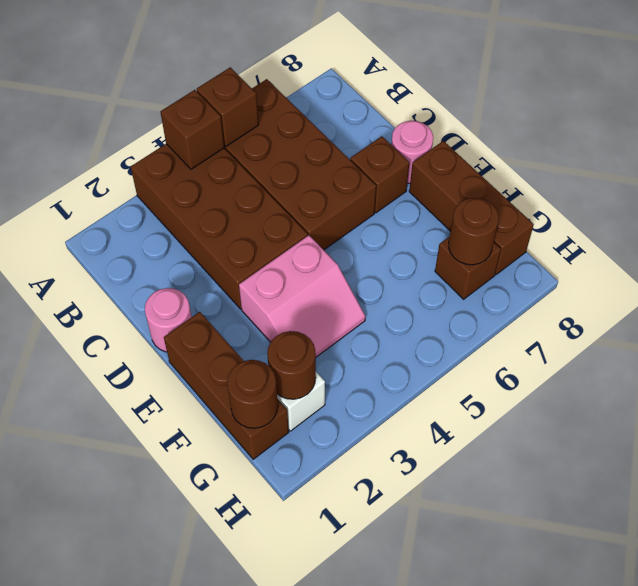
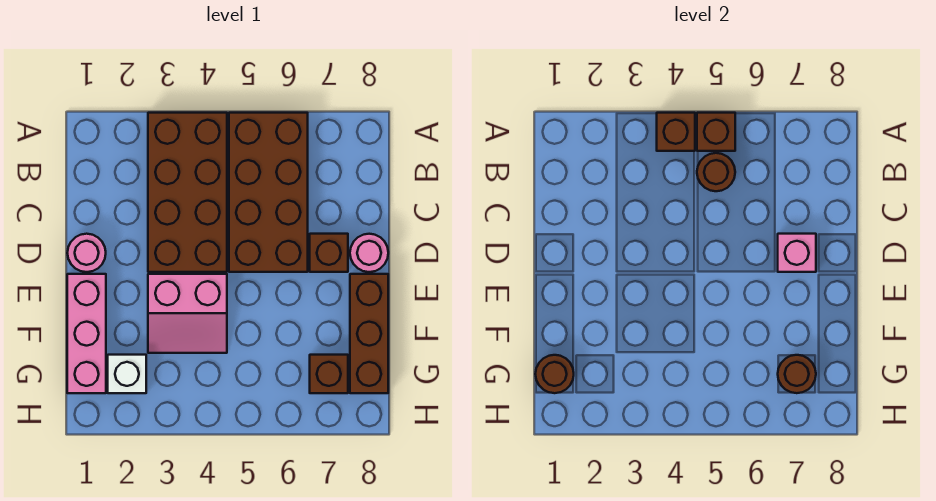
none -> pink brick D7 level 2
brown brick E1:G1 level 1 -> pink brick E1:G1 level 1
brown round brick G2 level 2 -> brown round brick B5 level 2

